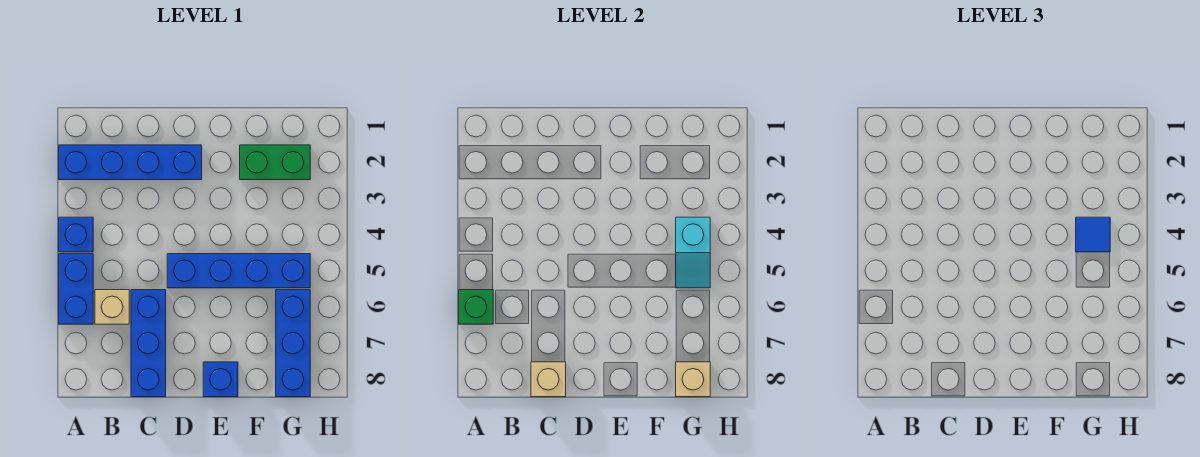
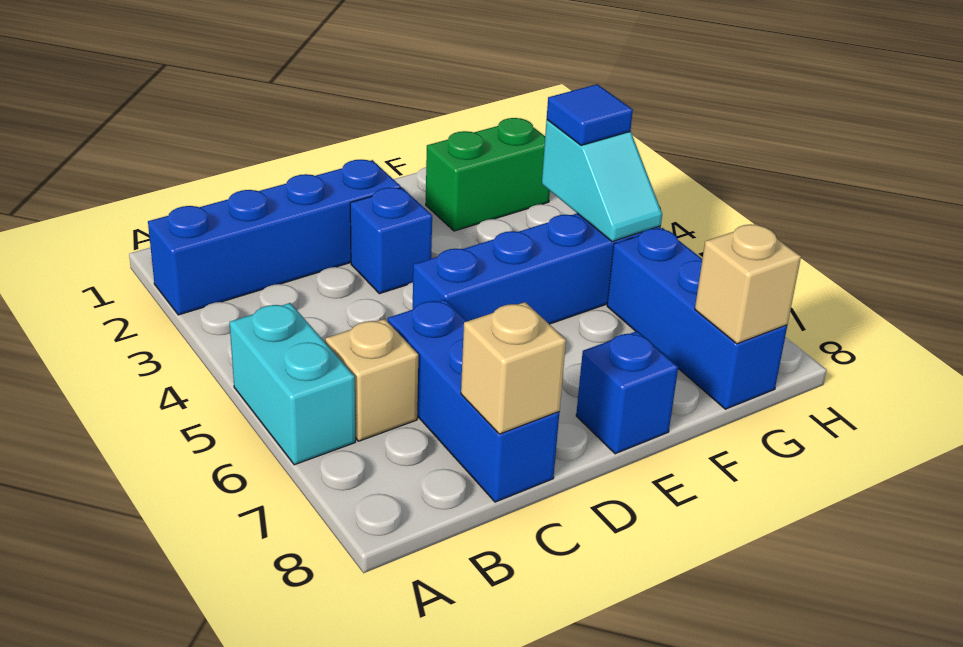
blue brick A4 level 1 -> blue brick D3 level 1
blue brick A5:A6 level 1 -> cyan brick A5:A6 level 1
green brick A6 level 2 -> none

